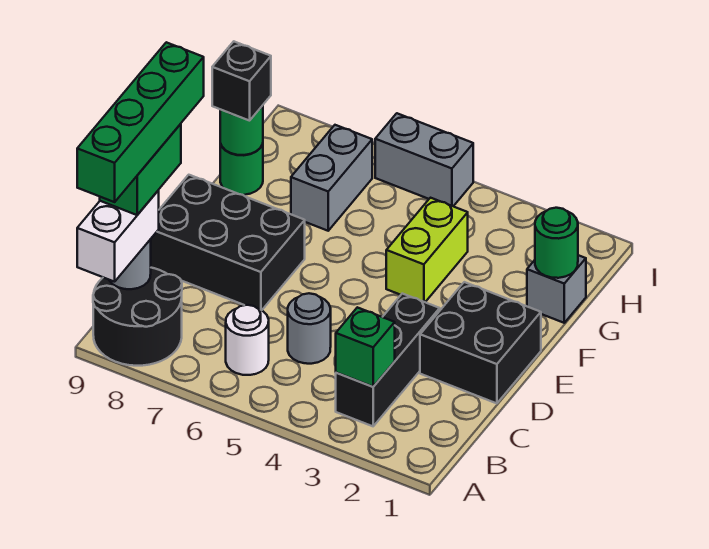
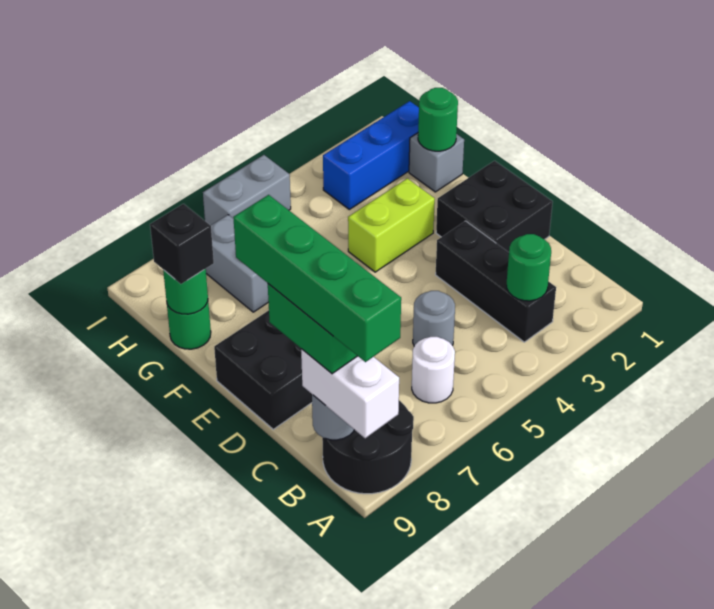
green brick B3 level 2 -> green round brick B3 level 2
lime brick F4:G4 level 1 -> lime brick F3:F4 level 1
none -> blue brick H1:H3 level 1

